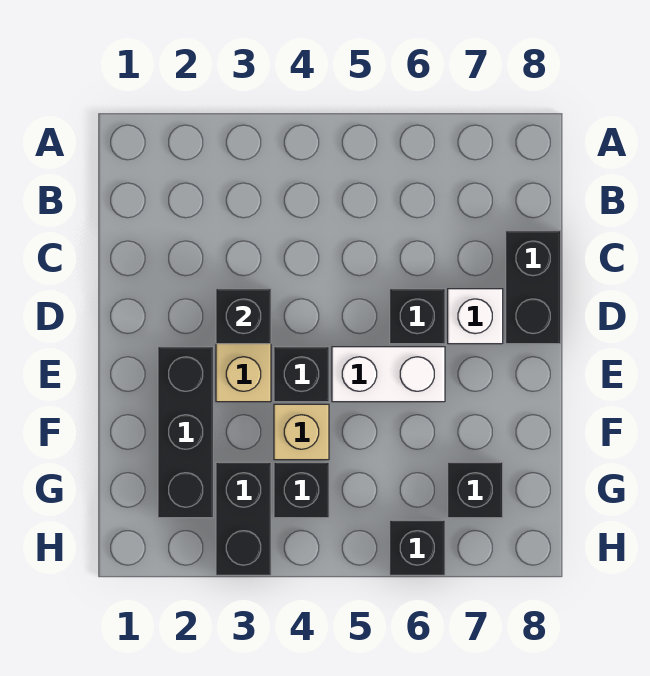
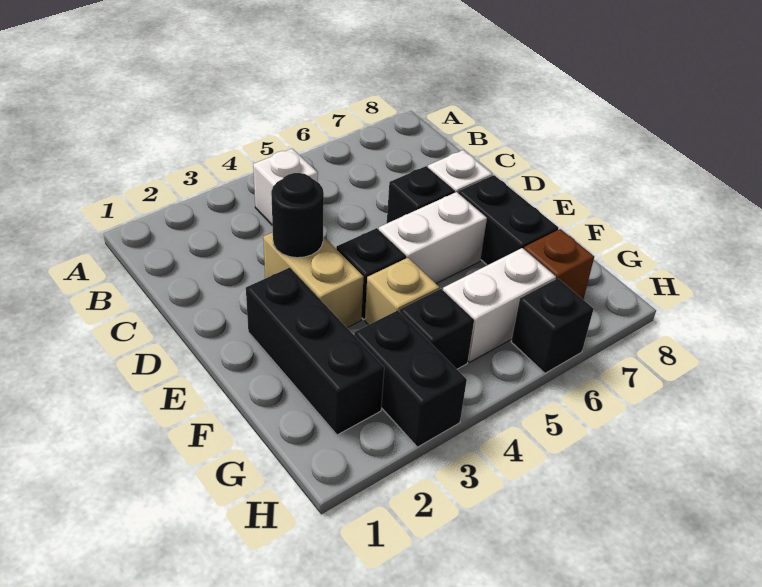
none -> white brick B4 level 1
black brick C8:D8 level 1 -> black brick E7:F7 level 1
black brick D3 level 2 -> black round brick D3 level 2
none -> white brick G5:G6 level 1
black brick G7 level 1 -> brown brick G7 level 1

